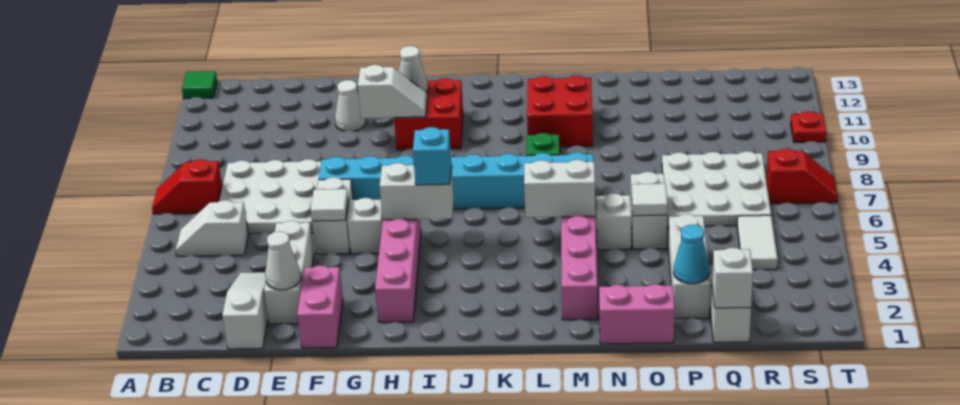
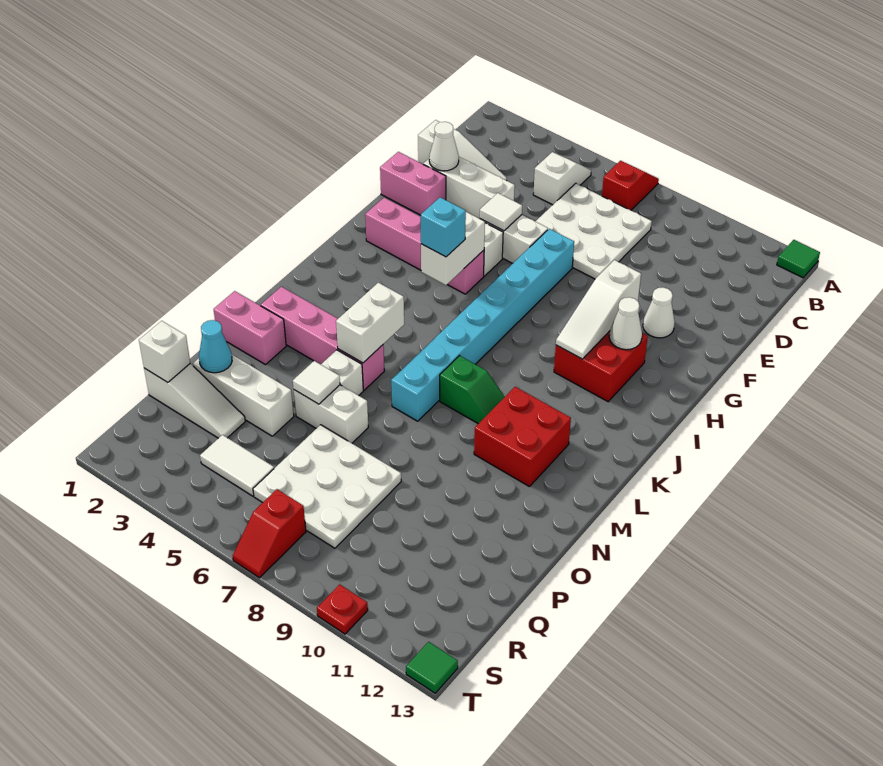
white slope G10:H10 level 2 top G -> white slope G10:I10 level 2 top G
pink brick N1:O1 level 1 -> pink brick N1:N2 level 1
none -> green tile T13 level 1

